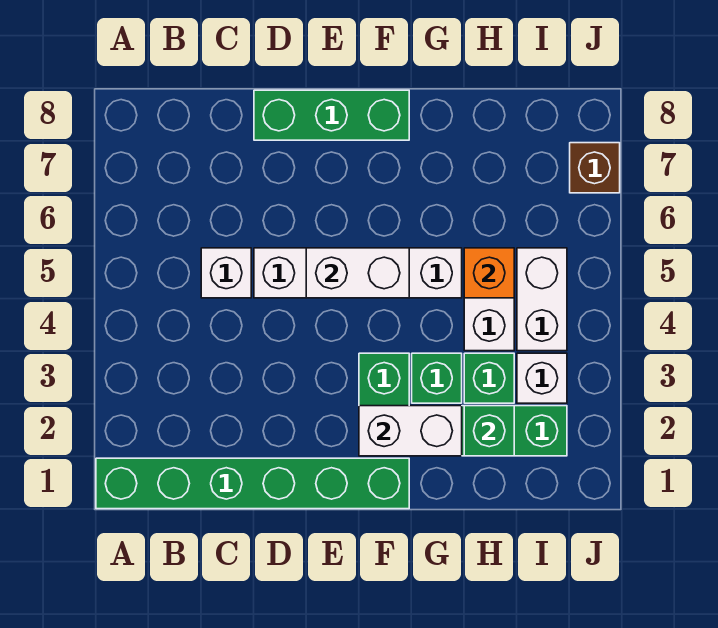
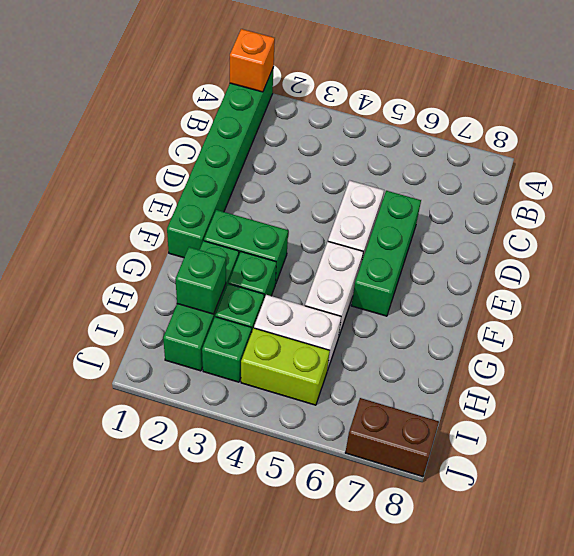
white brick C5 level 1 -> none
green brick D8:F8 level 1 -> green brick D6:F6 level 1
white brick E5:F5 level 2 -> none
white brick F2:G2 level 2 -> none
orange brick H5 level 2 -> orange brick A1 level 2
white brick I3 level 1 -> green brick I3 level 1
white brick I4:I5 level 1 -> lime brick I4:I5 level 1
brown brick J7 level 1 -> brown brick J7:J8 level 1

